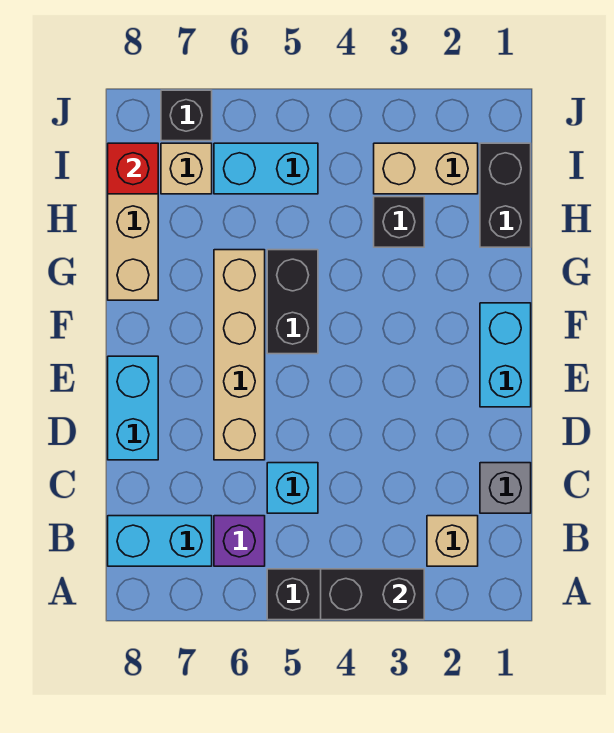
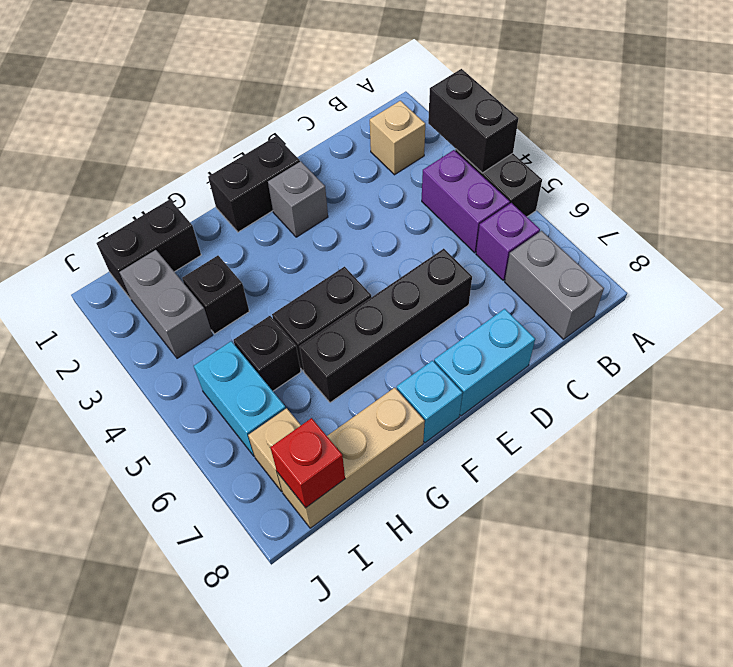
none -> purple brick B4:B5 level 1
cyan brick B7:B8 level 1 -> grey brick B7:B8 level 1
grey brick C1 level 1 -> grey brick E2 level 1
cyan brick C5 level 1 -> cyan brick F8 level 1
tan brick D6:G6 level 1 -> black brick D6:G6 level 1
cyan brick E1:F1 level 1 -> black brick E1:F1 level 1
tan brick I2:I3 level 1 -> grey brick I2:I3 level 1
black brick J7 level 1 -> black brick H5 level 1

